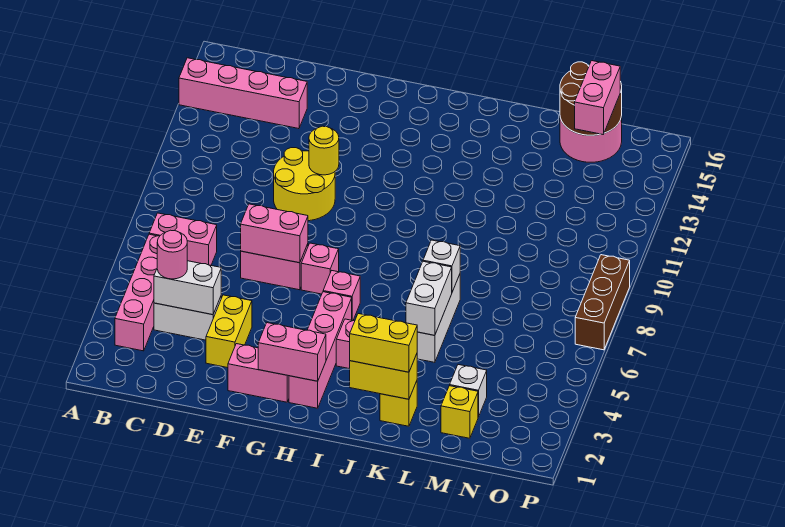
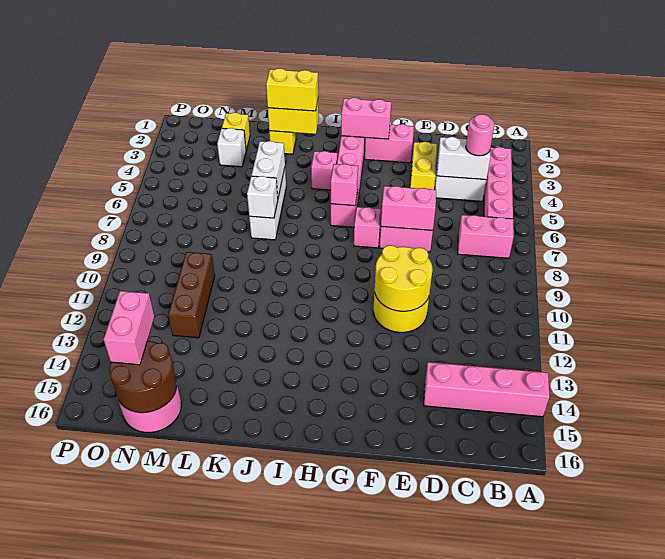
yellow round brick F11 level 2 -> yellow round brick E10:F11 level 2
none -> pink brick H6 level 2
brown brick P7:P9 level 1 -> brown brick M10:M12 level 1

